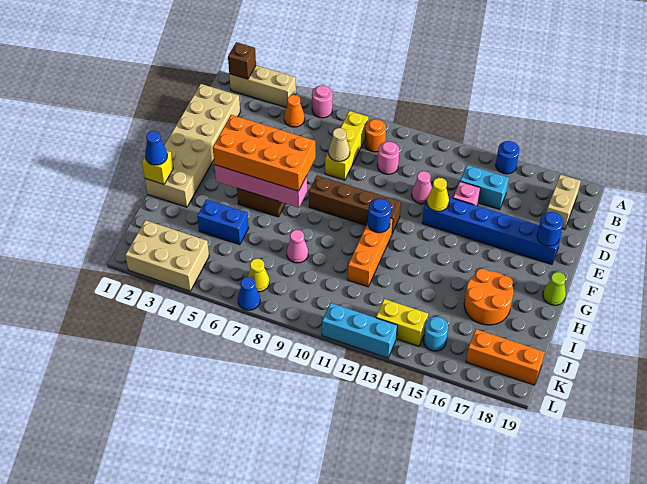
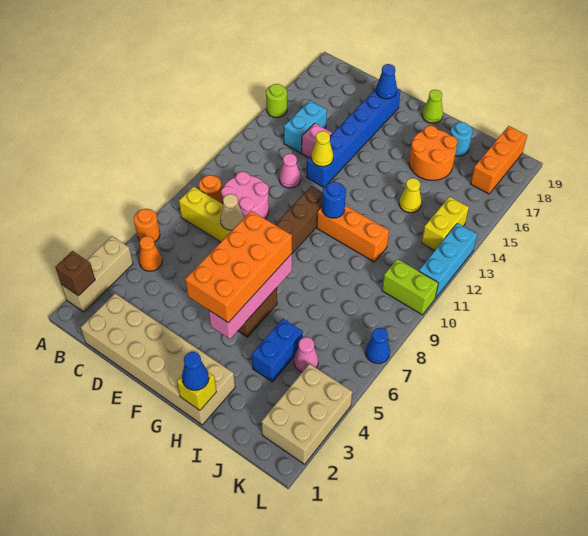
pink round brick A6 level 1 -> orange round brick A6 level 1
blue round brick A15 level 1 -> lime round brick A15 level 1
tan brick B18:C18 level 1 -> none
pink round brick C10 level 1 -> pink round brick C9:D10 level 1
blue round brick E18 level 2 -> blue cone E18 level 2
pink cone I8 level 1 -> pink cone J5 level 1
yellow cone K7 level 1 -> yellow cone I14 level 1
none -> lime brick K10:L10 level 1
cyan round brick K15 level 1 -> cyan round brick I18 level 1

